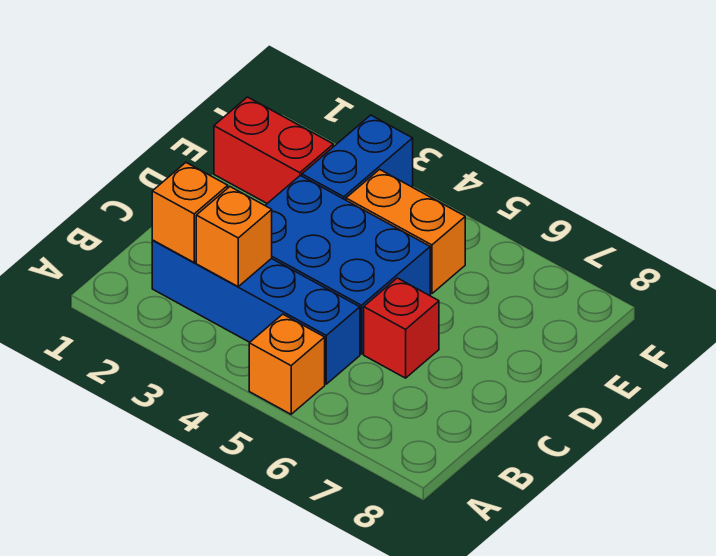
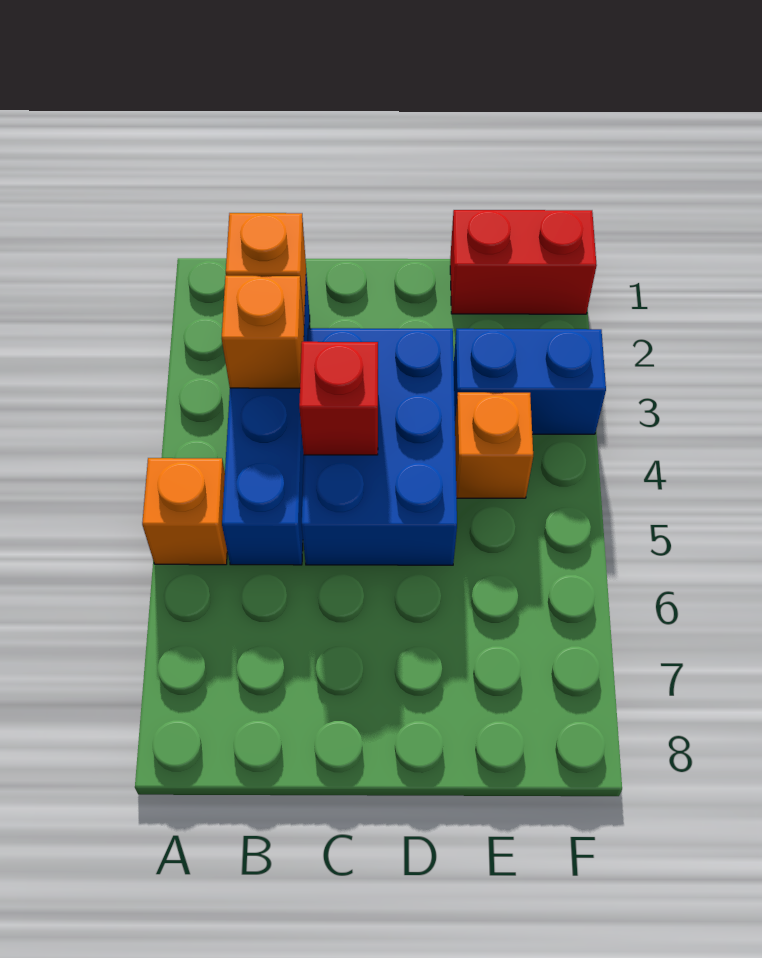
red brick C6 level 1 -> red brick C4 level 2
red brick E1:E2 level 1 -> red brick E1:F1 level 1
orange brick E4:E5 level 1 -> orange brick E4 level 1

